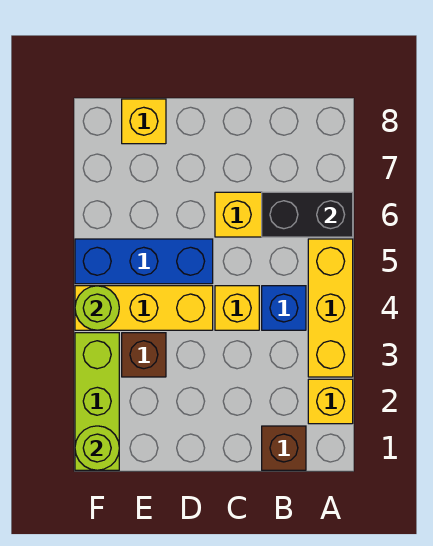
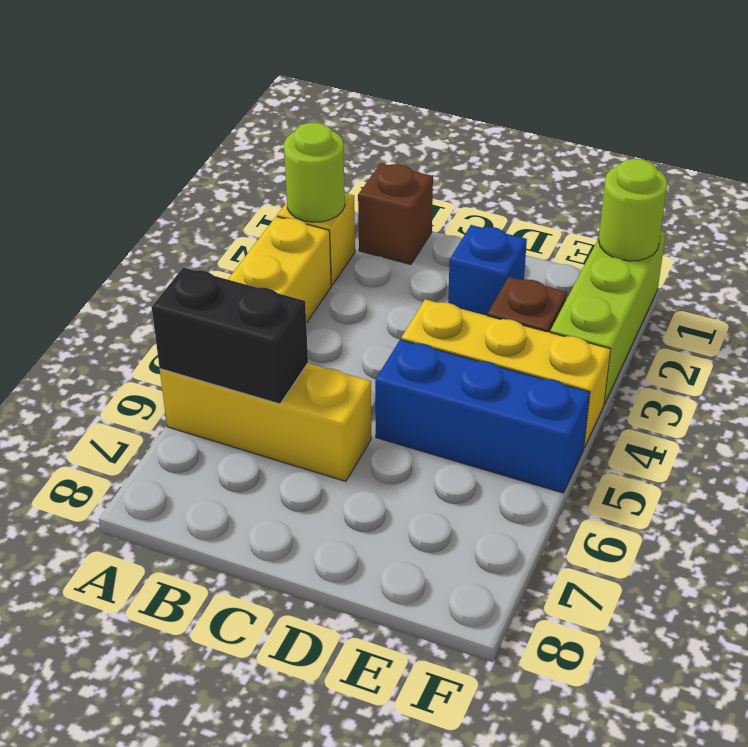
blue brick B4 level 1 -> blue brick D2 level 1
yellow brick C4 level 1 -> none
yellow brick E8 level 1 -> none
lime round brick F4 level 2 -> lime round brick A2 level 2

